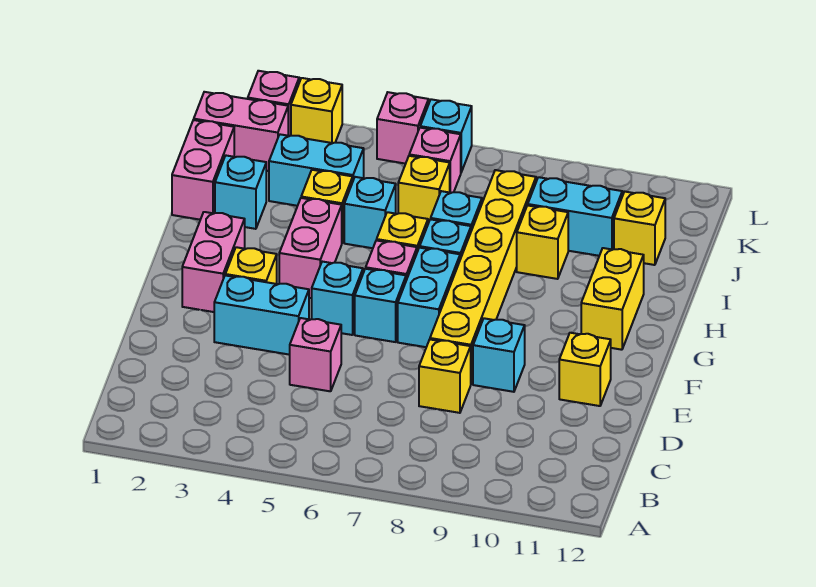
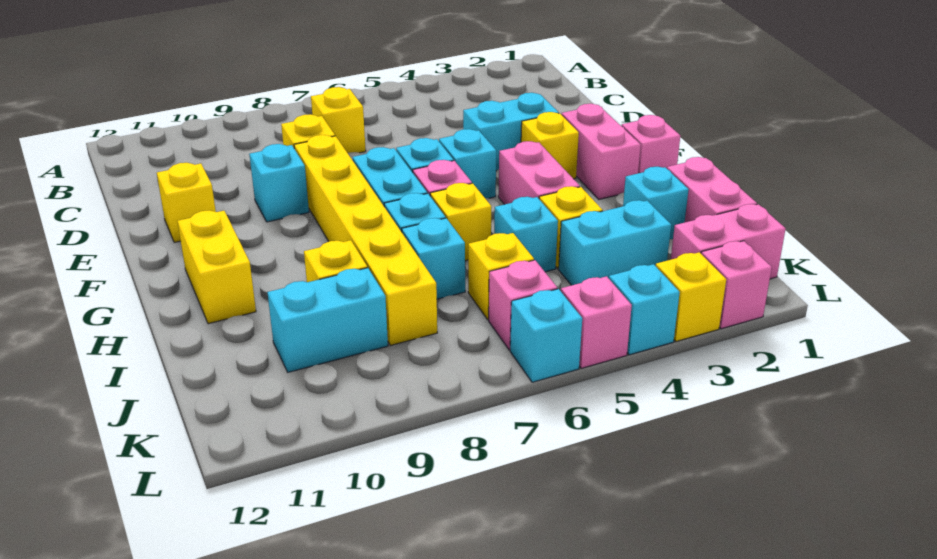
pink brick D5 level 1 -> pink brick G1 level 1
yellow brick J11 level 1 -> yellow brick C7 level 1
none -> cyan brick L4 level 1

